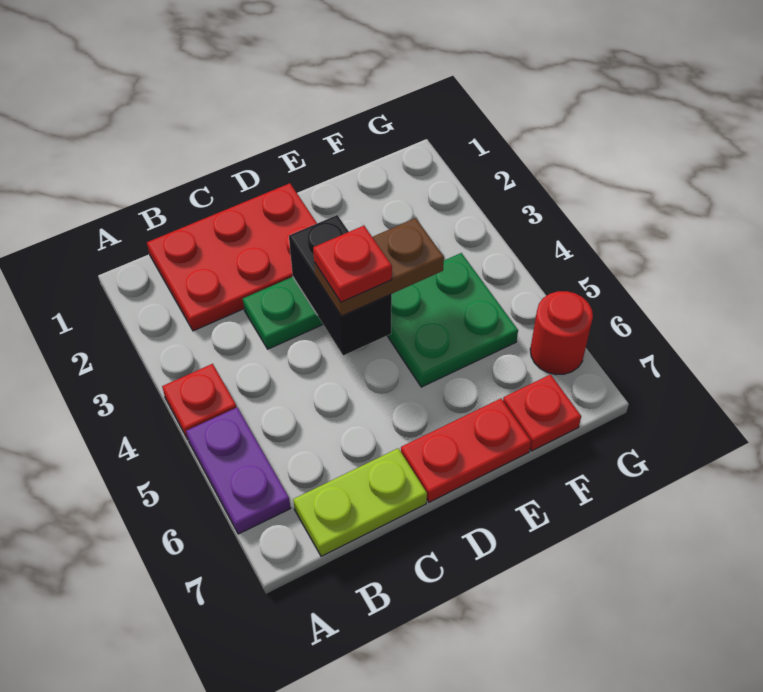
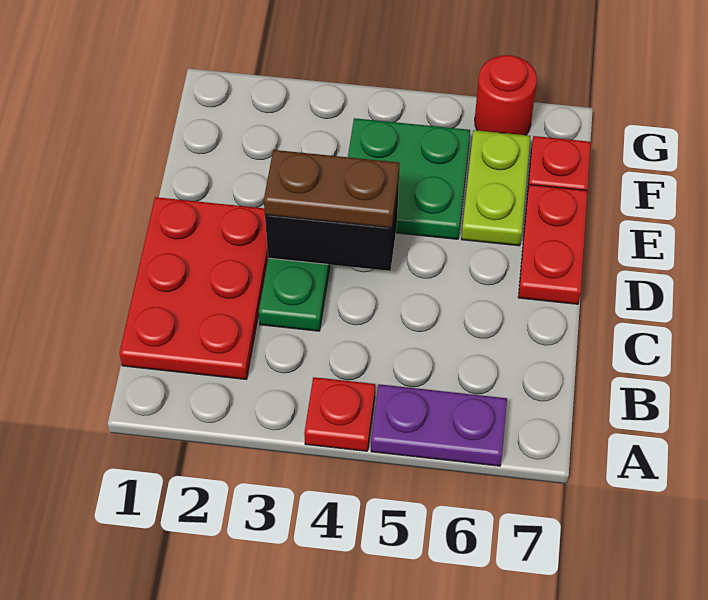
lime plate B7:C7 level 1 -> lime plate E6:F6 level 1
brown plate D4:E4 level 3 -> brown plate D3:D4 level 3
red plate D4 level 4 -> none

